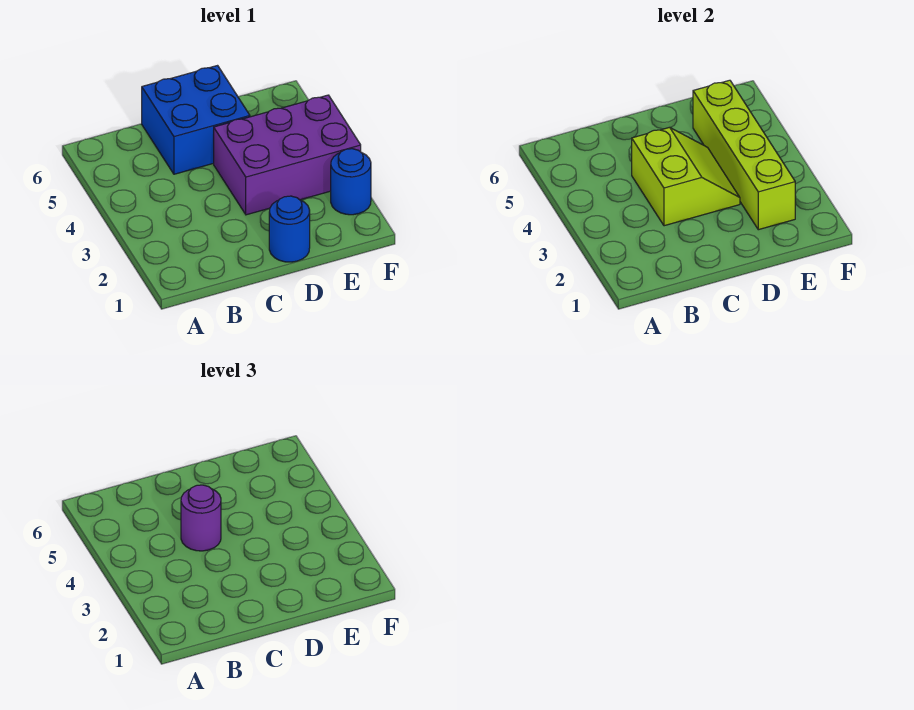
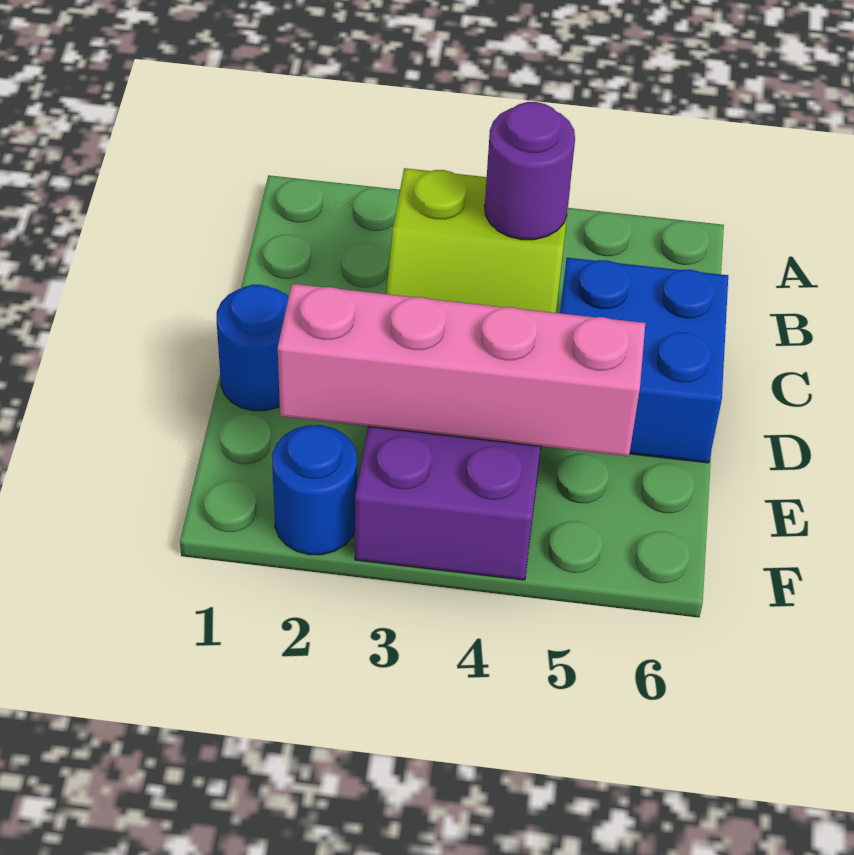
lime brick E2:E5 level 2 -> pink brick E2:E5 level 2

